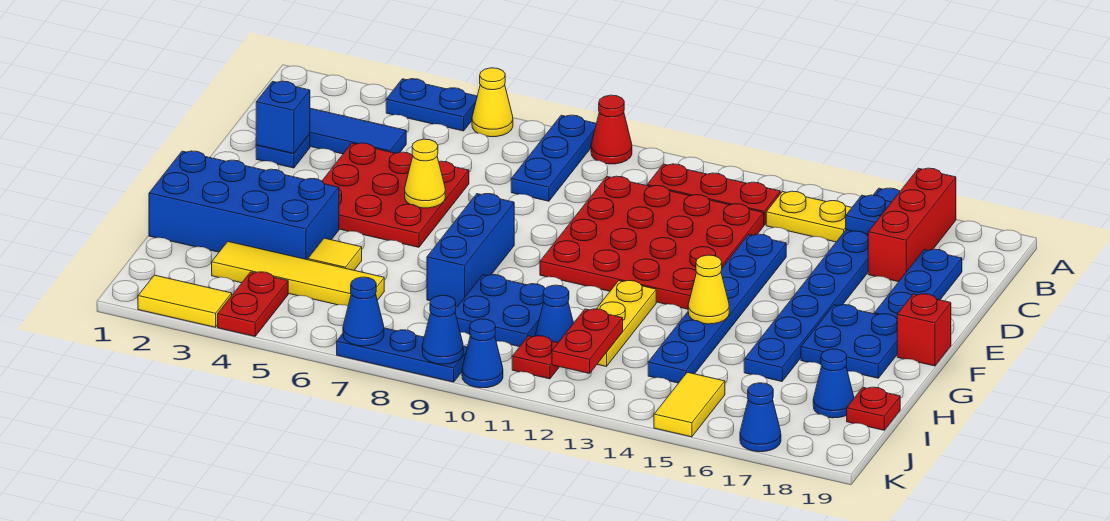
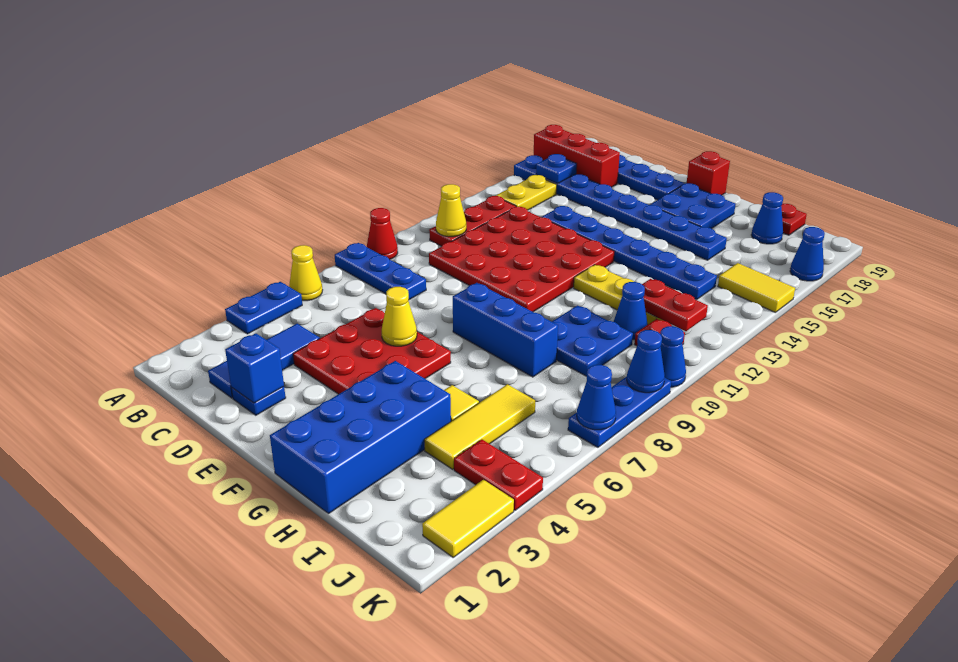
yellow cone G14 level 2 -> yellow cone B11 level 2
yellow tile I3:I6 level 1 -> yellow tile I4:I6 level 1

